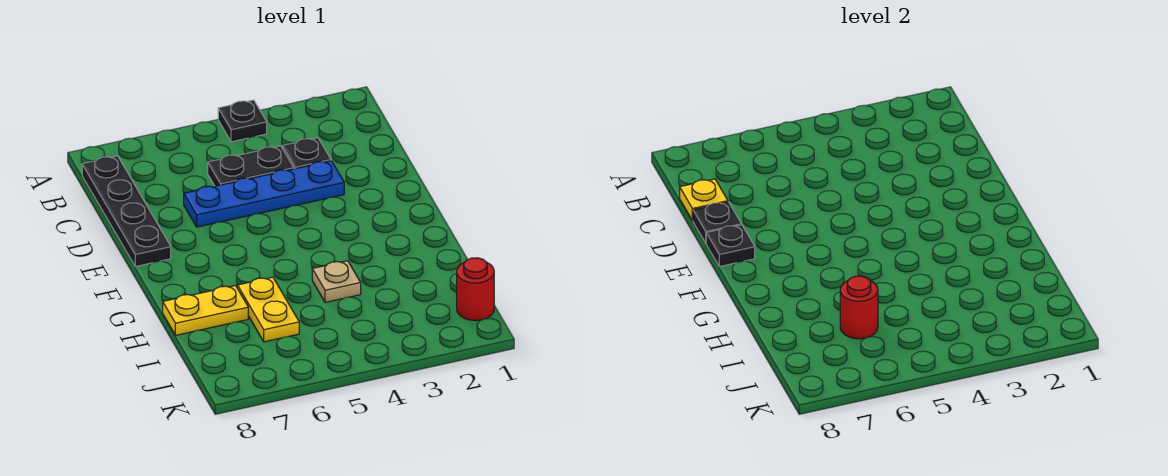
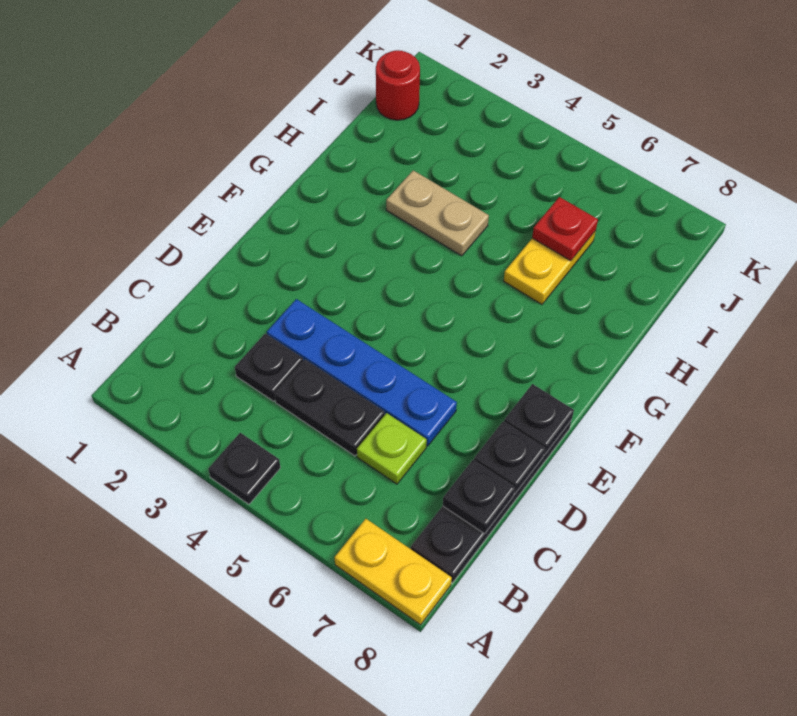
none -> lime plate C6 level 1
yellow plate C8 level 2 -> black plate C8 level 2
tan plate H4 level 1 -> tan plate H3:H4 level 1
yellow plate H7:H8 level 1 -> yellow plate A7:A8 level 1
red round brick I6 level 2 -> red plate I6 level 2

